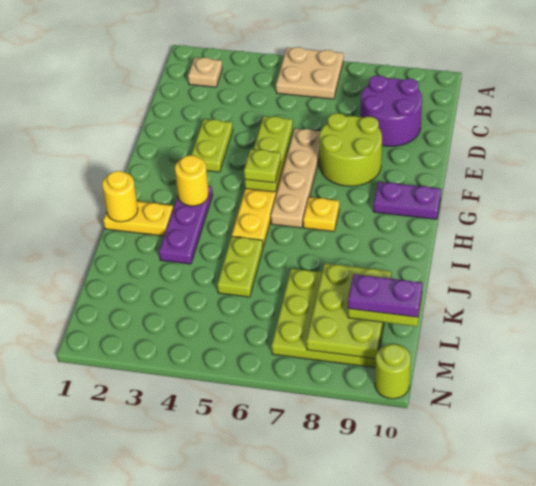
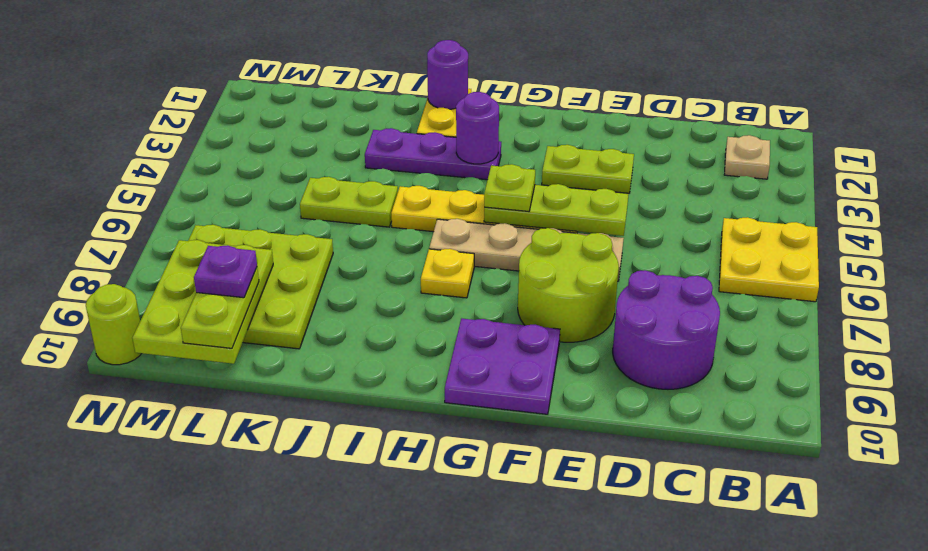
tan plate A5:B6 level 1 -> yellow plate A5:B6 level 1
purple plate G9:G10 level 1 -> purple plate F9:G10 level 1
yellow round brick H3 level 2 -> purple round brick H3 level 2
yellow round brick I1 level 2 -> purple round brick I1 level 2
lime plate K8:M9 level 2 -> lime plate L8:M10 level 2
purple plate L9:L10 level 4 -> purple plate L9 level 4

